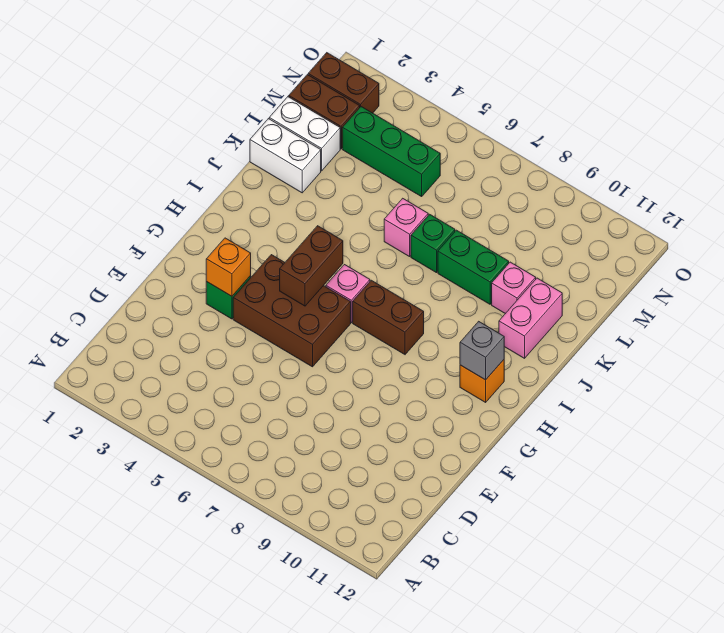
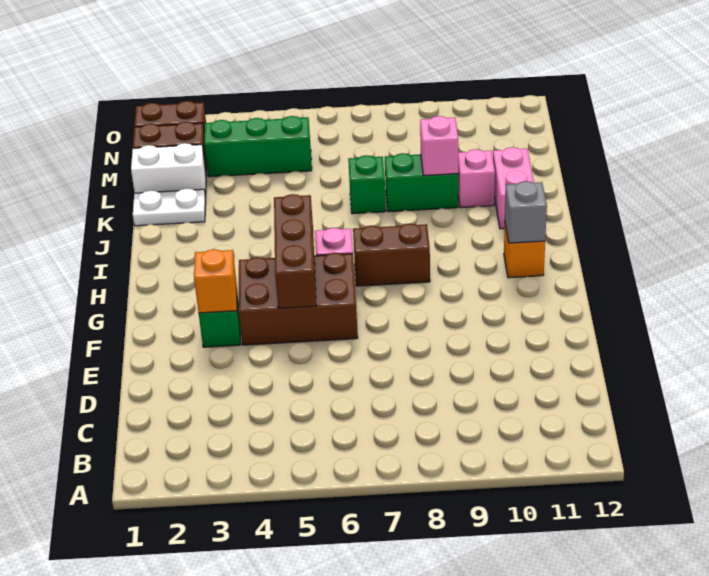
brown brick G5:H5 level 2 -> brown brick F5:H5 level 2
white brick K1:K2 level 1 -> white plate K1:K2 level 1
pink brick K6 level 1 -> pink brick K9 level 2

